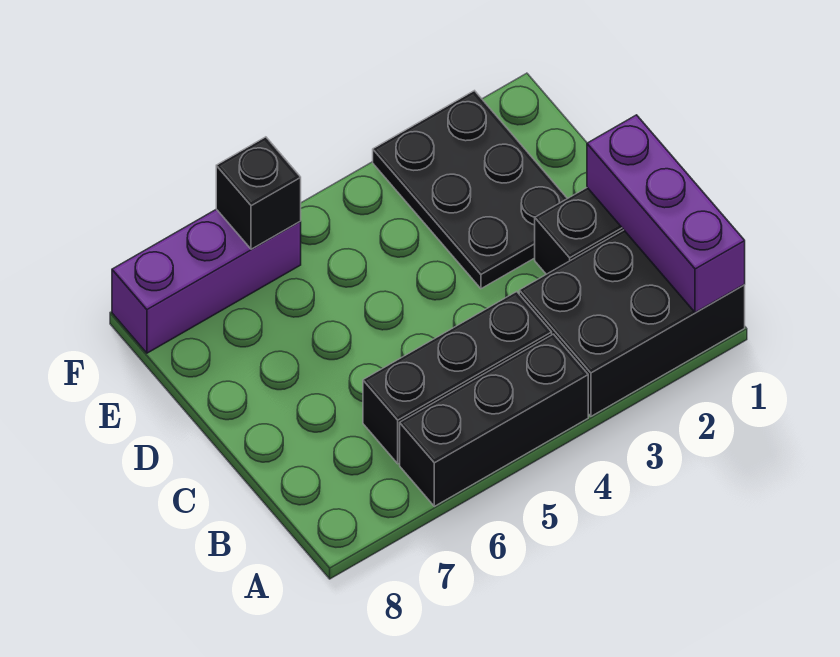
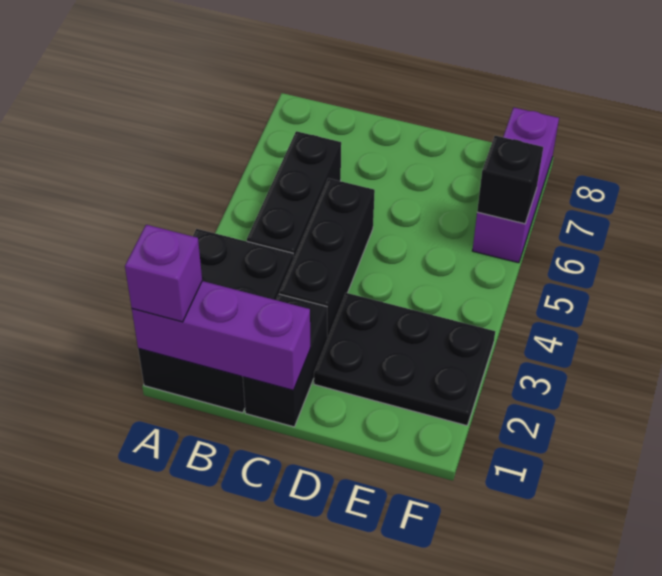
none -> purple brick A1 level 3
black brick A4:A6 level 1 -> black brick C3:C5 level 1

